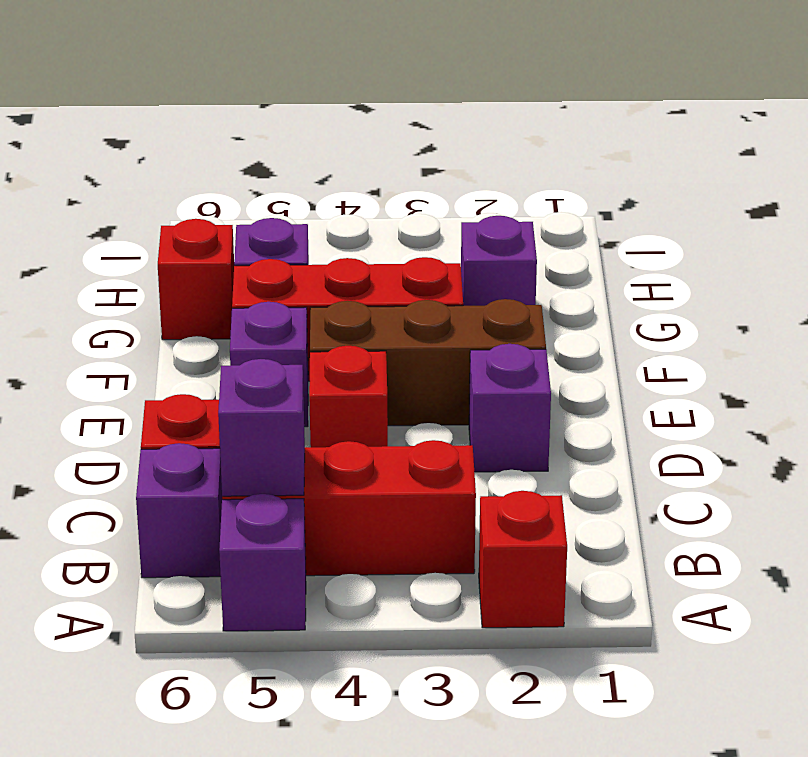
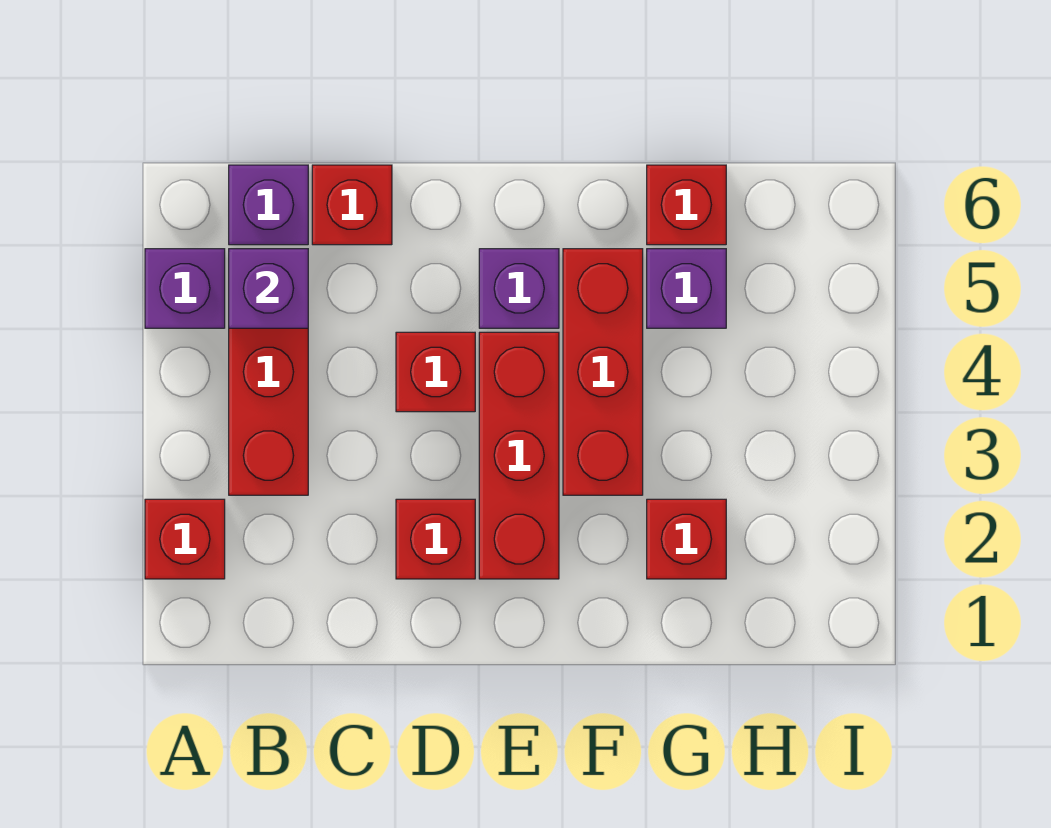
purple brick D2 level 1 -> red brick D2 level 1
brown brick E2:E4 level 1 -> red brick E2:E4 level 1
purple brick G2 level 1 -> red brick G2 level 1

